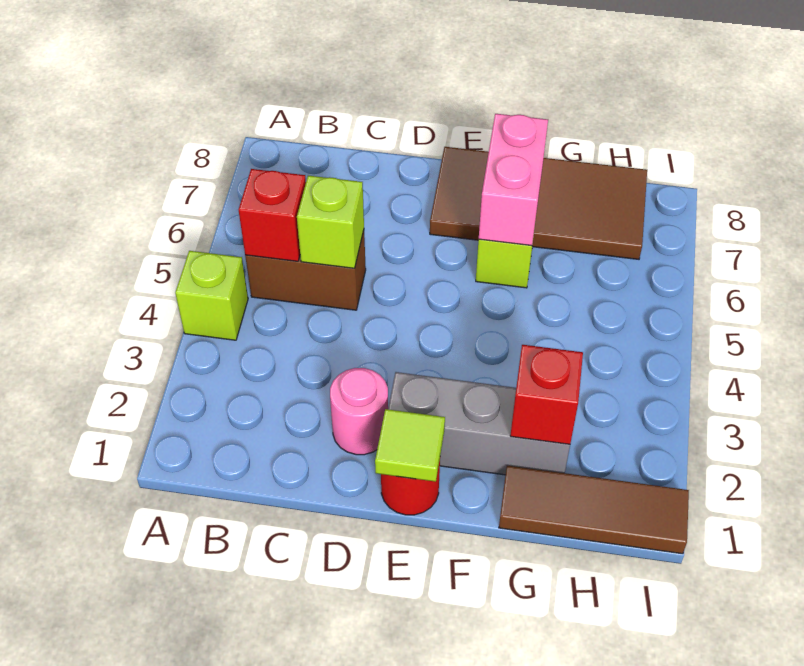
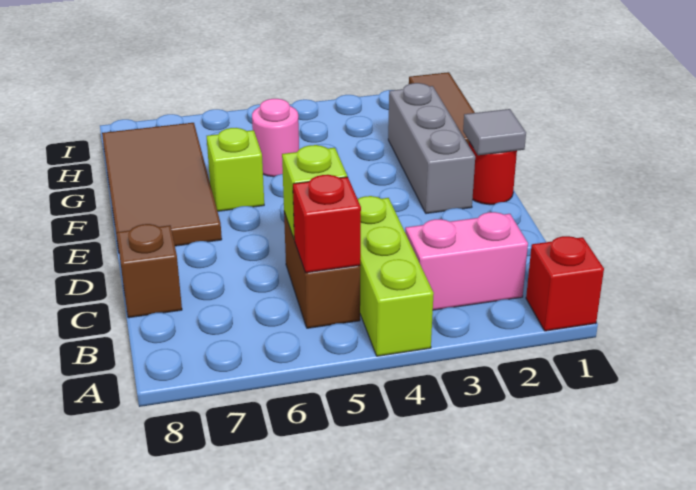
lime brick A4 level 1 -> lime brick A4:C4 level 1
none -> brown brick C8 level 1
pink round brick D2 level 1 -> pink round brick G5 level 1
lime tile E1 level 2 -> grey tile E1 level 2
pink brick F6:F7 level 2 -> pink brick B2:B3 level 1
red brick G2 level 2 -> red brick A1 level 1

